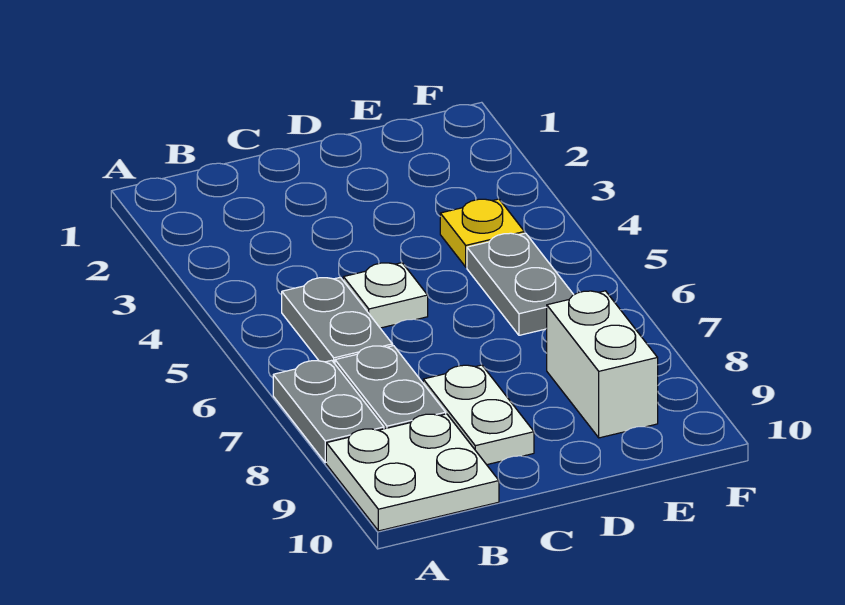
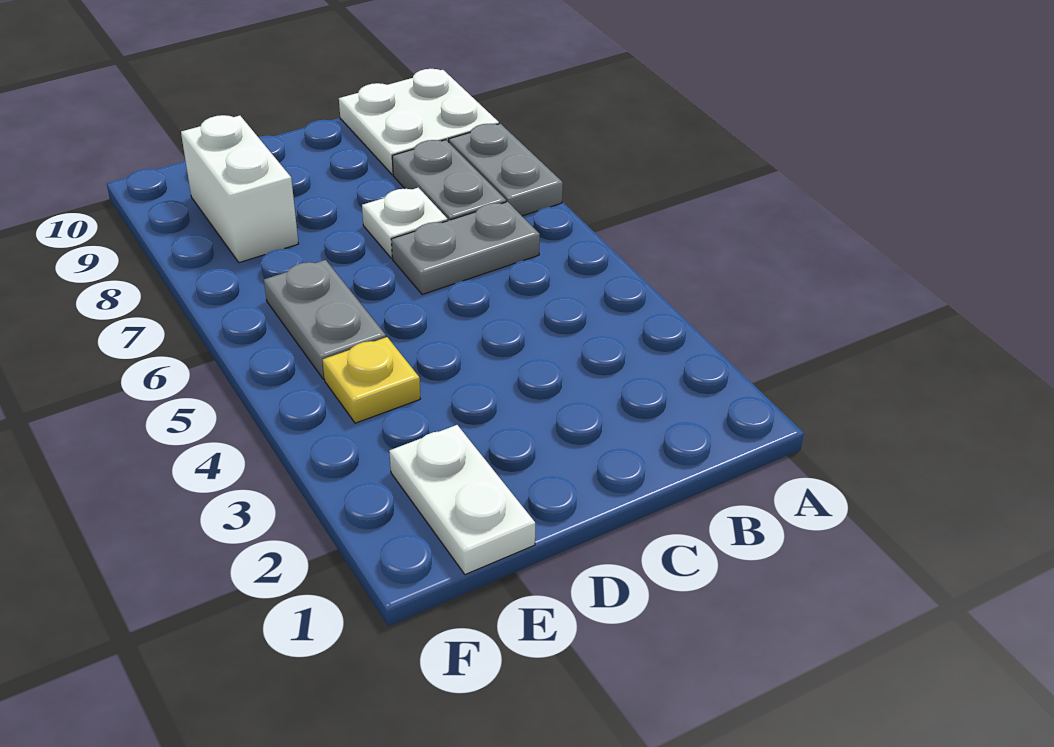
grey plate B5:B6 level 1 -> grey plate B6:C6 level 1
white plate C5 level 1 -> white plate C7 level 1
white plate C8:C9 level 1 -> white plate E1:E2 level 1

